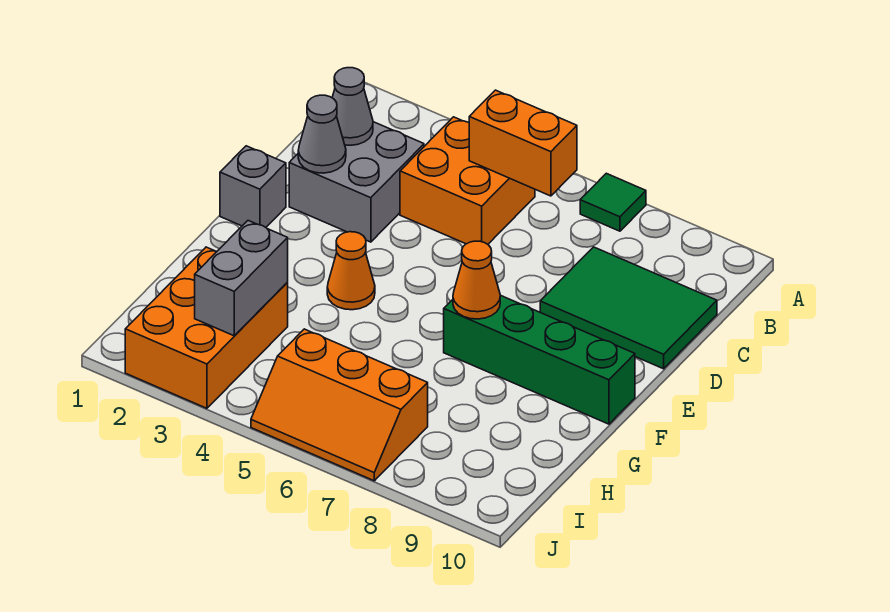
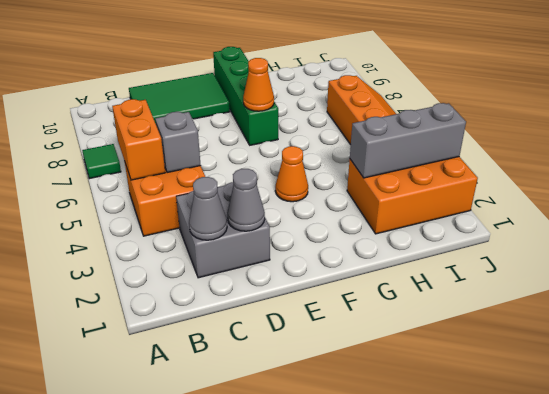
green tile C8:D10 level 1 -> green tile C9:E10 level 1
grey brick E1 level 1 -> grey brick C5 level 2
grey brick H3:I3 level 2 -> grey brick H3:J3 level 2

